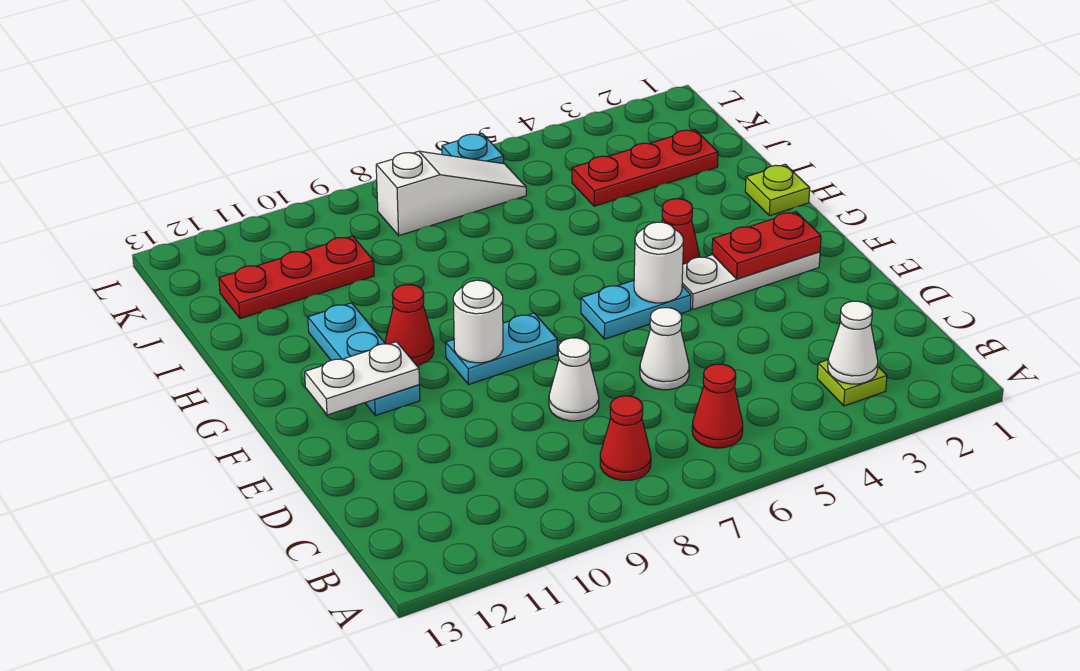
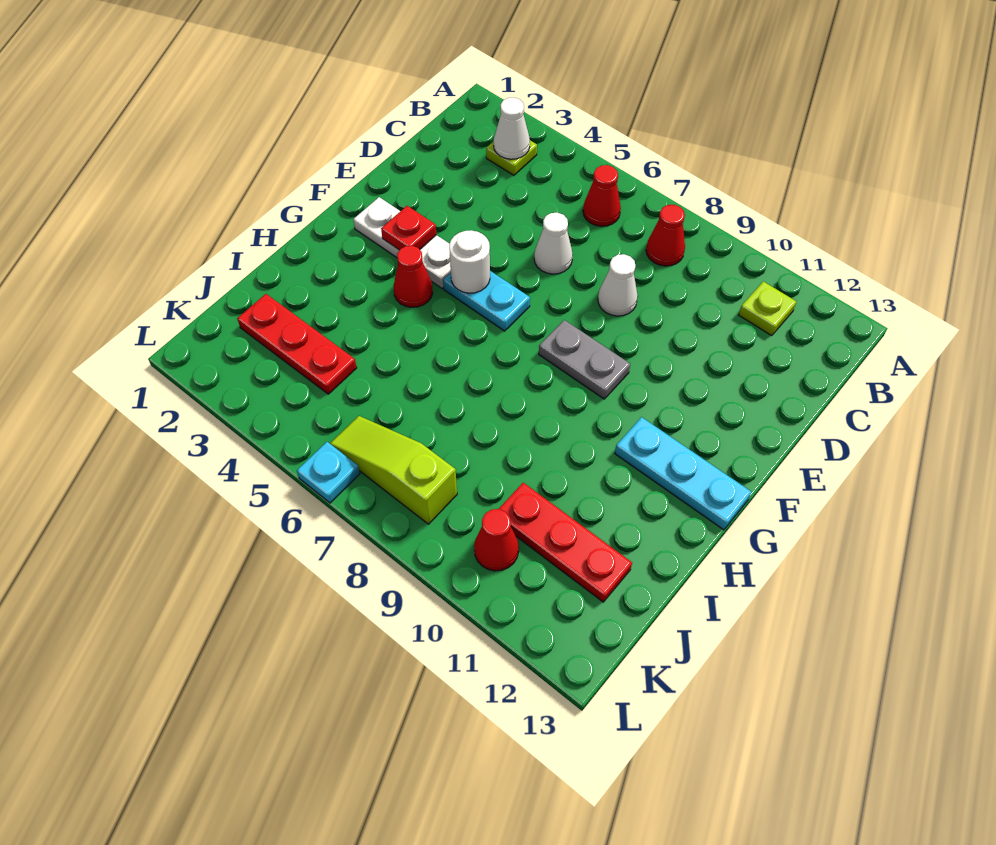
red plate F2:F3 level 2 -> red plate F3 level 2
cyan plate F8:F9 level 1 -> grey plate F8:F9 level 1
white round brick F9 level 2 -> none
cyan plate F11:H11 level 1 -> cyan plate G11:G13 level 1
white plate F11:F12 level 2 -> none
red cone G10 level 1 -> red cone K10 level 1
lime plate H1 level 1 -> lime plate B11 level 1
white slope K6:K8 level 1 top 8 -> lime slope K6:K8 level 1 top 8

